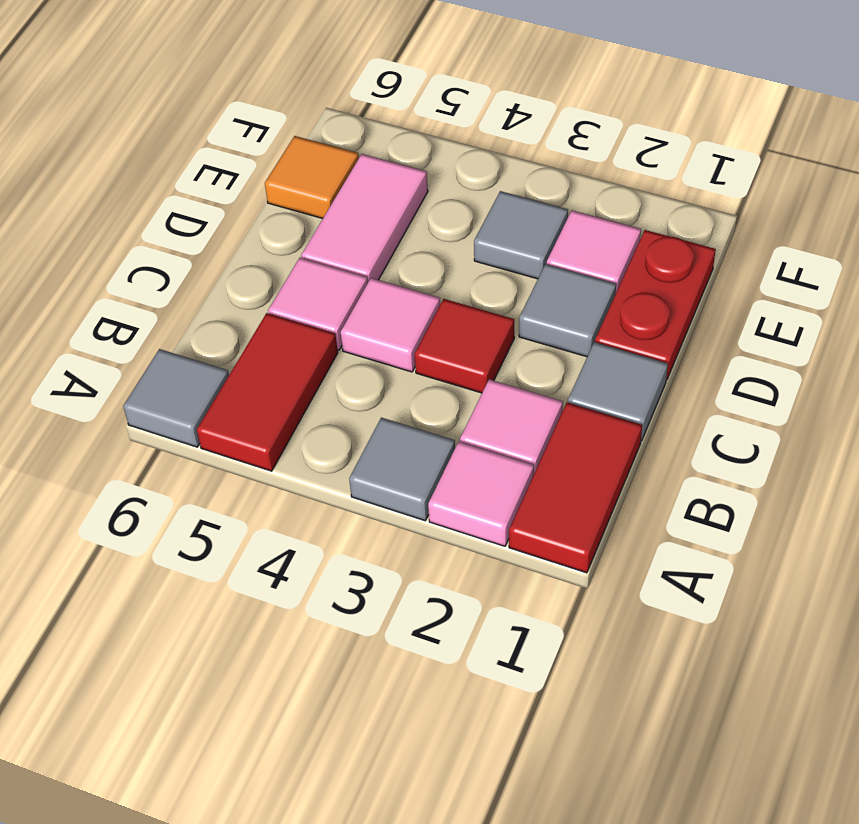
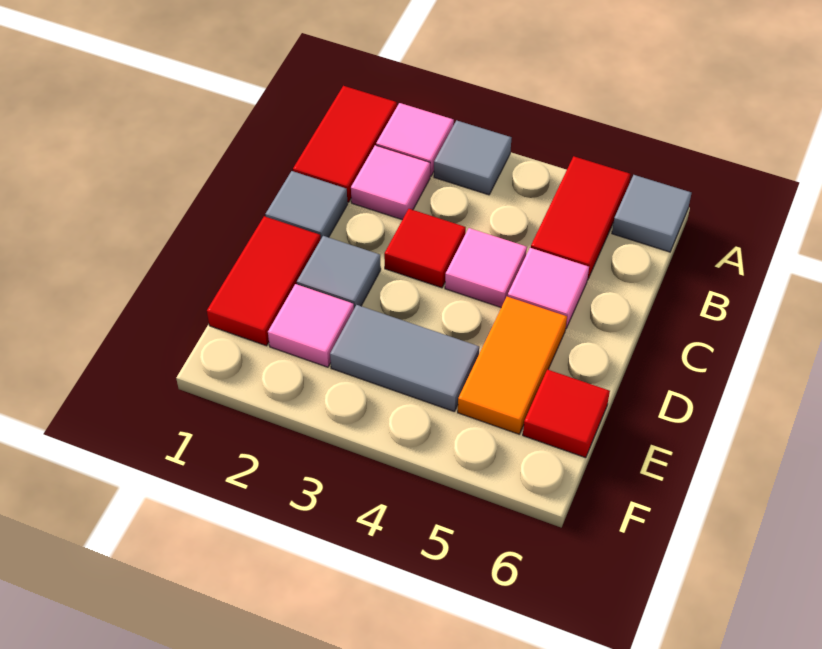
red plate D1:E1 level 1 -> red tile D1:E1 level 1
pink tile D5:E5 level 1 -> orange tile D5:E5 level 1
grey tile E3 level 1 -> grey tile E3:E4 level 1
orange tile E6 level 1 -> red tile E6 level 1

